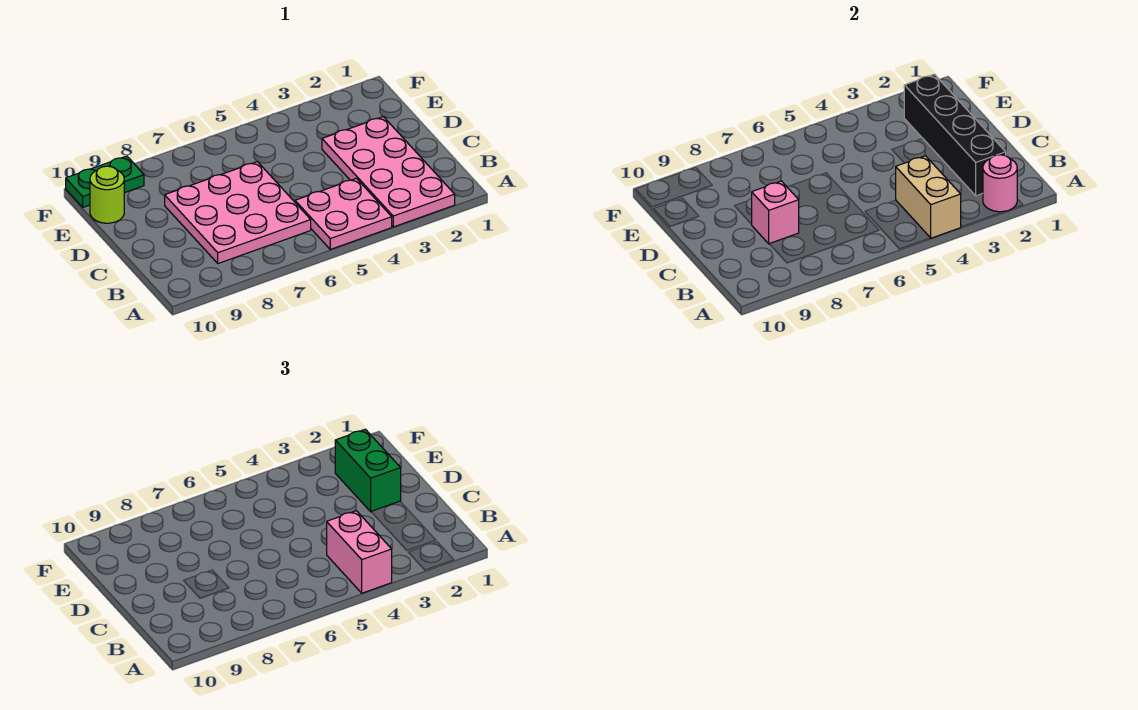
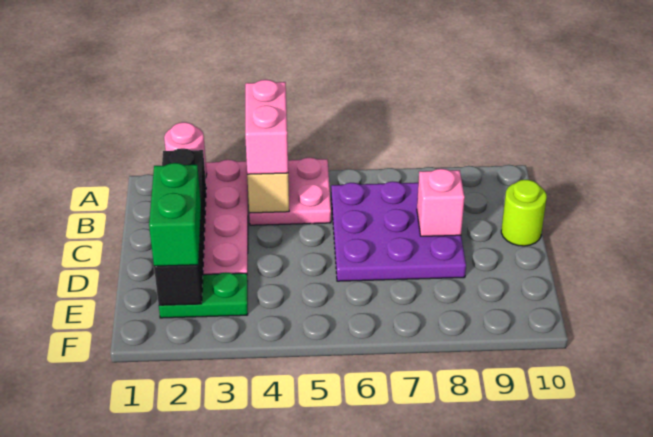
pink plate B6:D8 level 1 -> purple plate B6:D8 level 1
lime round brick E10 level 1 -> lime round brick C10 level 1
green plate F9:F10 level 1 -> green plate E2:E3 level 1

